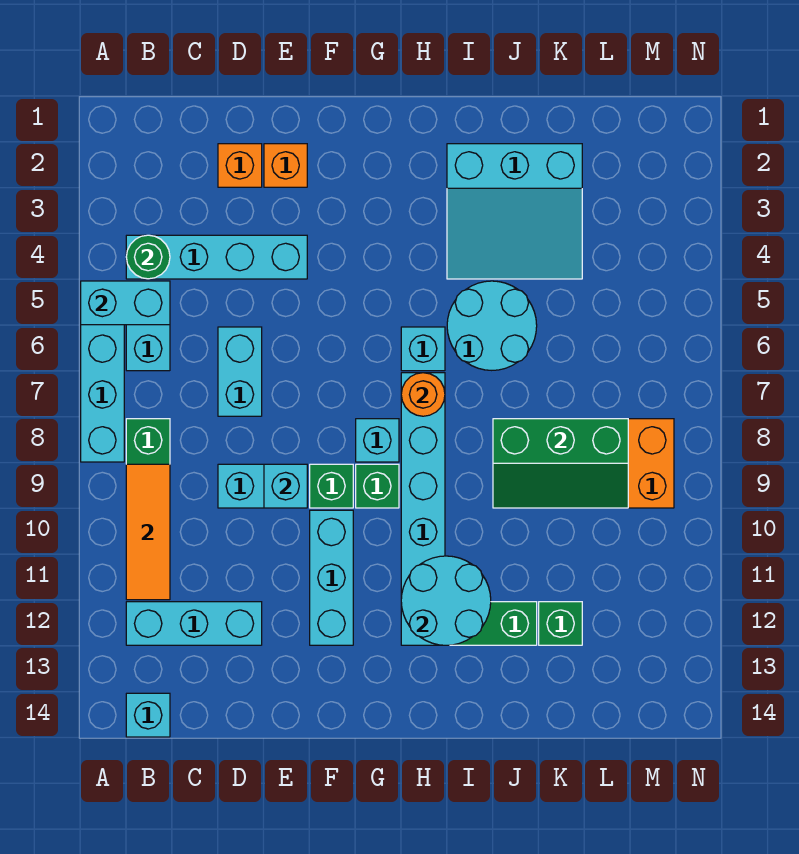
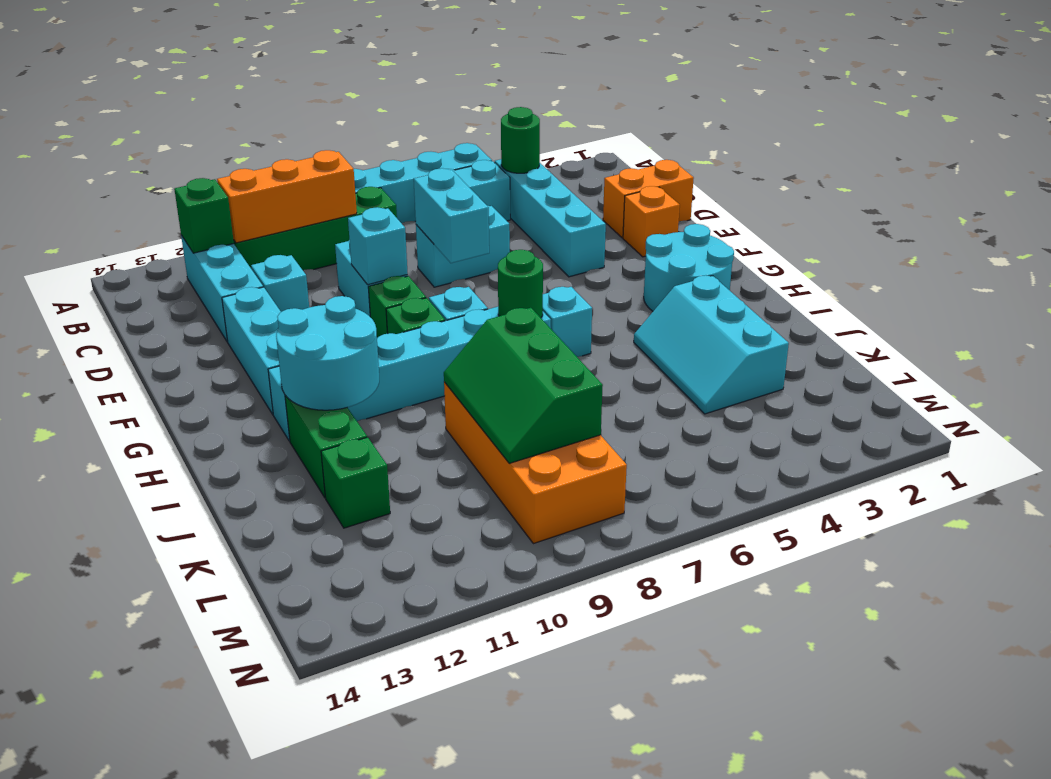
cyan brick A5:B5 level 2 -> cyan brick D7:E7 level 2
orange tile B9:B11 level 2 -> orange brick B9:B11 level 2
none -> green brick B12 level 2
cyan brick B14 level 1 -> cyan brick D11 level 1
orange brick D2 level 1 -> orange brick D1:D2 level 1
cyan brick F10:F12 level 1 -> cyan brick E12:G12 level 1
orange round brick H7 level 2 -> green round brick H7 level 2
cyan slope I2:K4 level 1 top 2 -> cyan slope I3:K4 level 1 top 3
cyan round brick I5:J6 level 1 -> cyan round brick G2:H3 level 1

